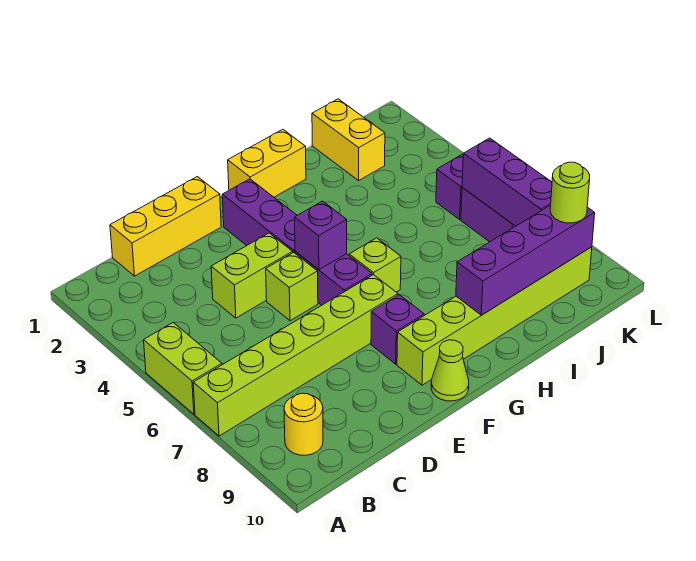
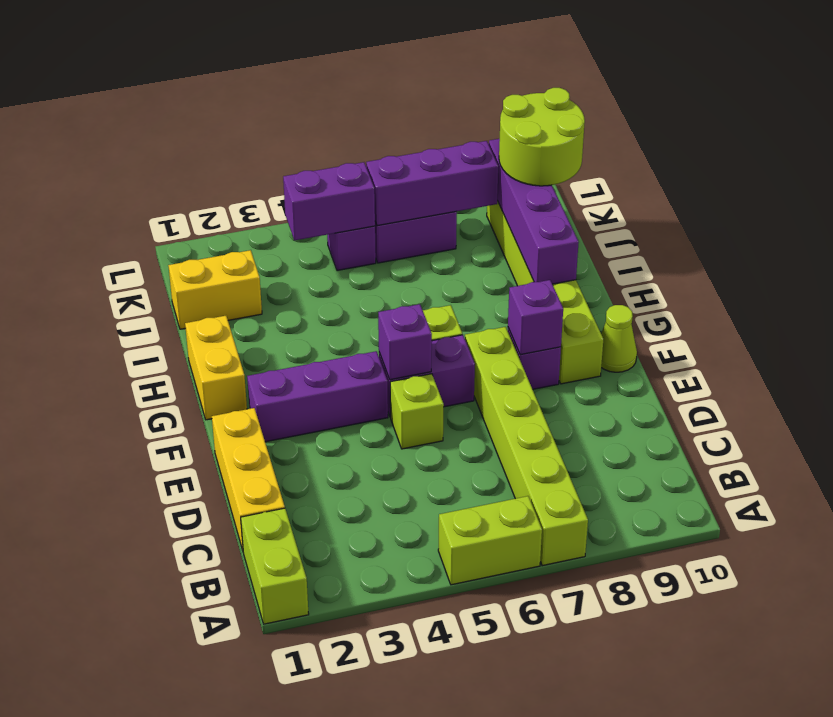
yellow round brick B9 level 1 -> none
lime brick D4:E4 level 1 -> lime brick A1:B1 level 1
none -> purple brick F8 level 2
none -> purple brick K4:K5 level 2
lime round brick K9 level 3 -> lime round brick J9:K10 level 3

